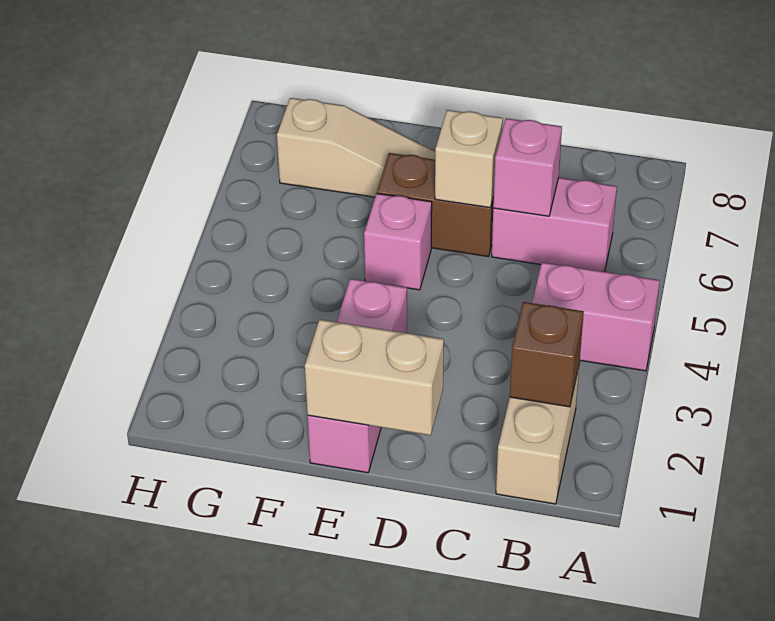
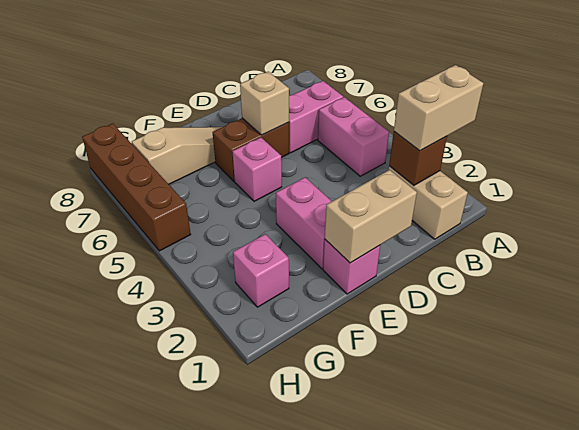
none -> tan brick A2:B2 level 3
pink brick A4:B4 level 1 -> pink brick B4:B5 level 1
pink brick C6 level 2 -> pink brick G2 level 1
none -> brown brick H5:H8 level 1

